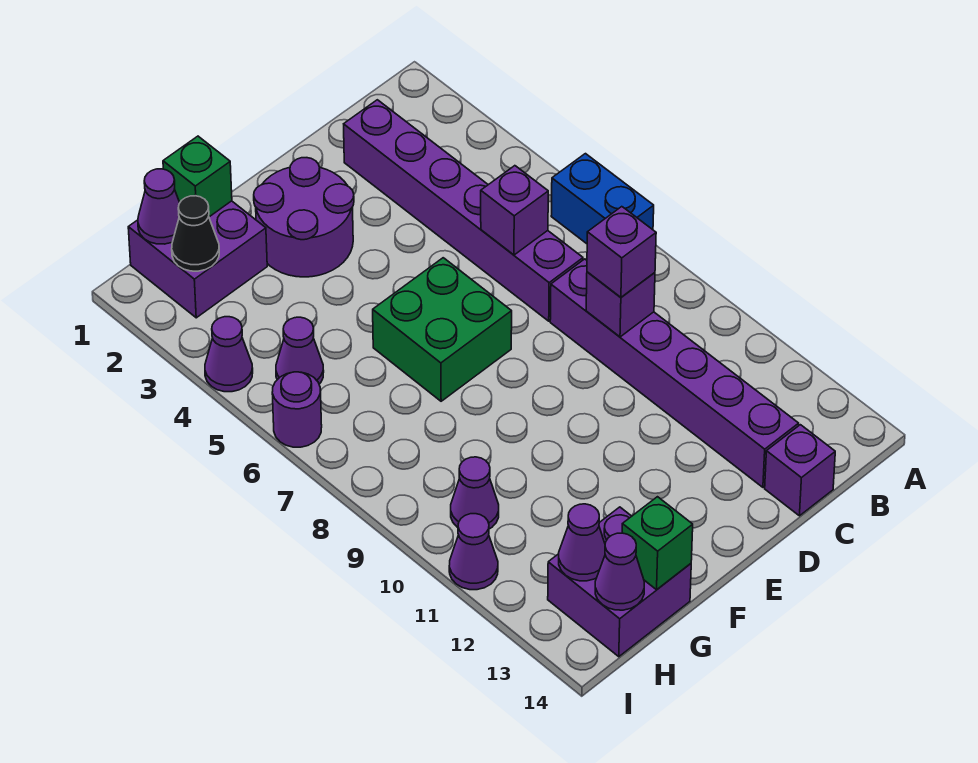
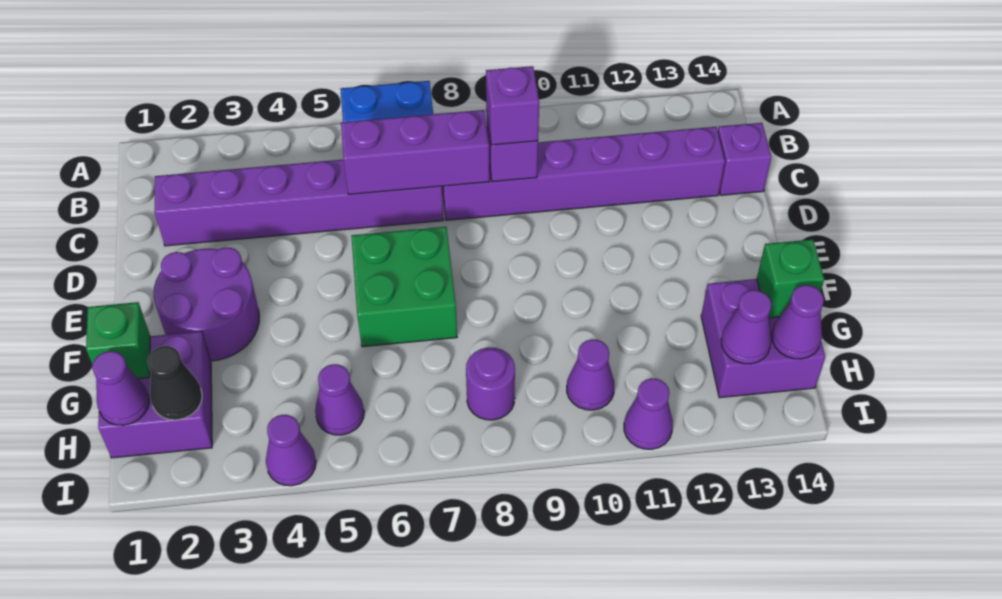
purple brick C6 level 2 -> purple brick C6:C8 level 2
purple round brick I6 level 1 -> purple round brick H8 level 1

